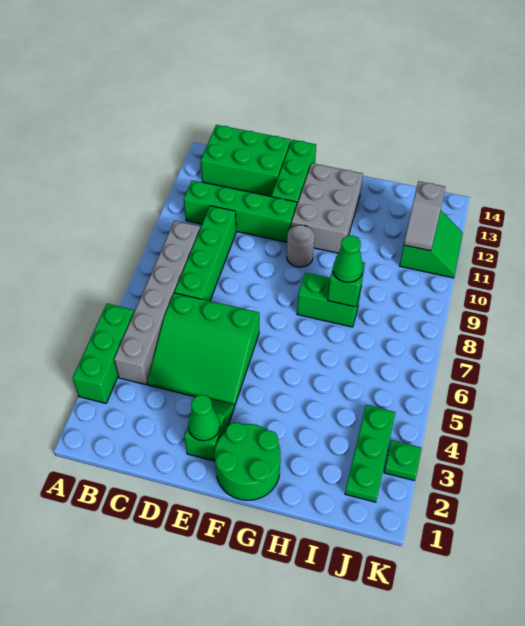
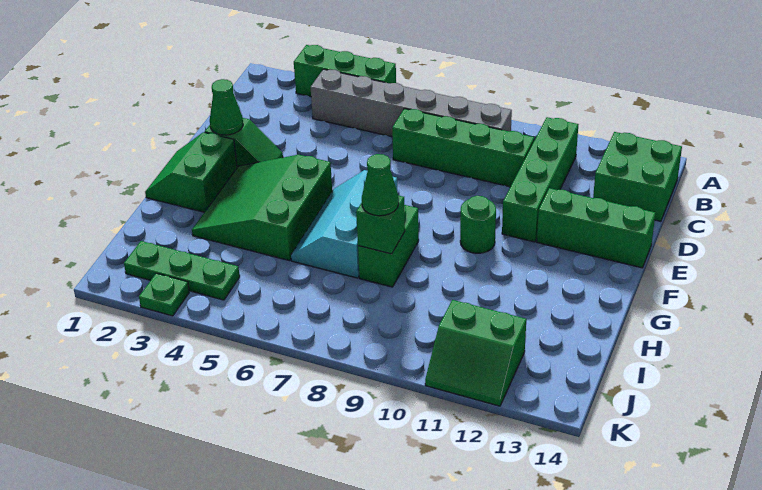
green brick B13:D14 level 1 -> green brick B13:C14 level 1
green slope C4:E6 level 1 top 6 -> green slope F3:H5 level 1 top 5
green round brick F1:G2 level 1 -> green slope F1:G2 level 1 top 2
none -> cyan slope F6:H7 level 1 top 7
grey round brick F10 level 1 -> green round brick F10 level 1
grey brick F11:G13 level 1 -> none
grey slope J11:J12 level 2 top 12 -> none

